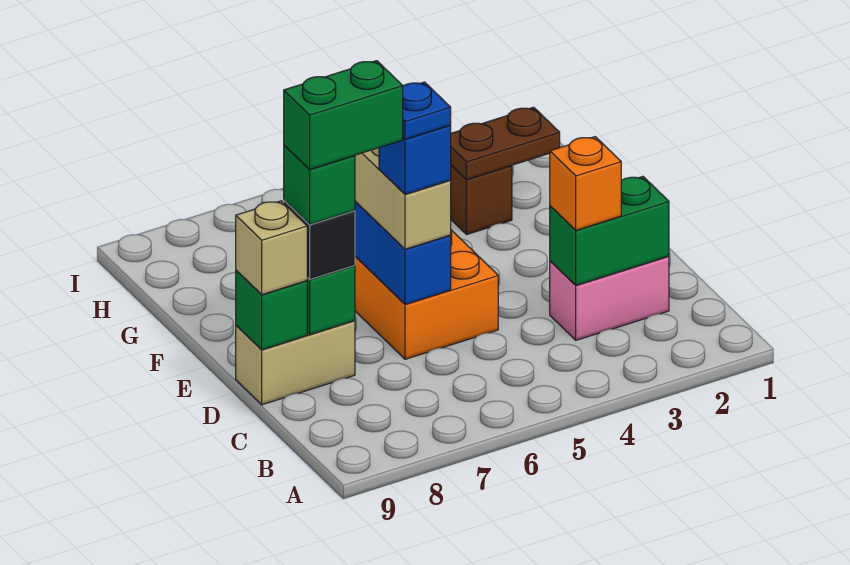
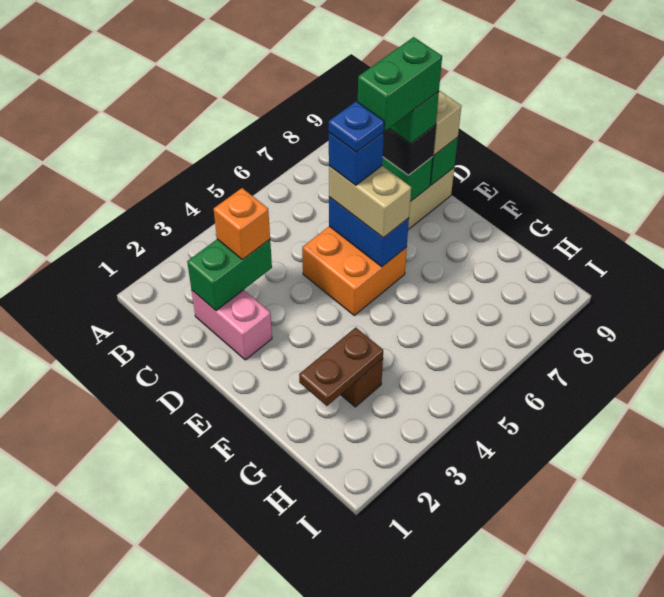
pink brick C2:C3 level 1 -> pink brick C2:D2 level 1

